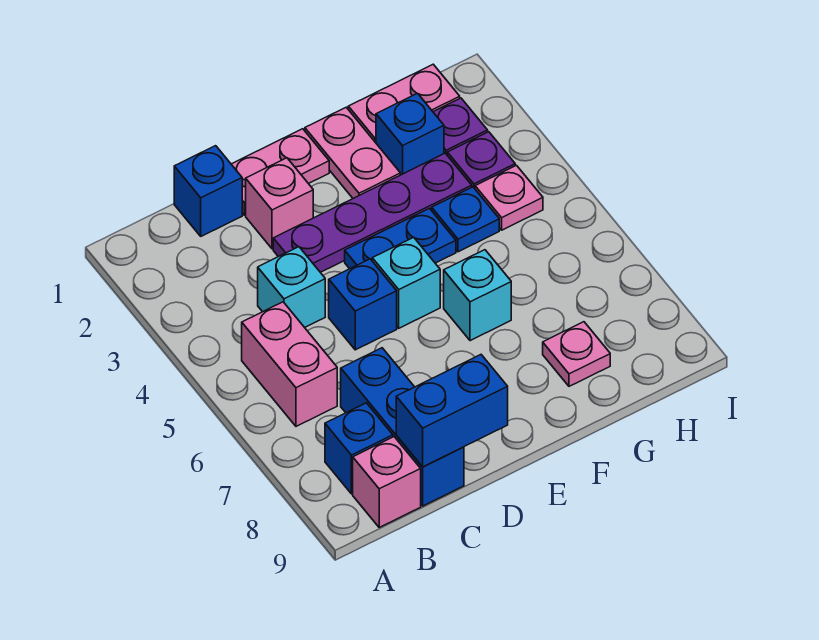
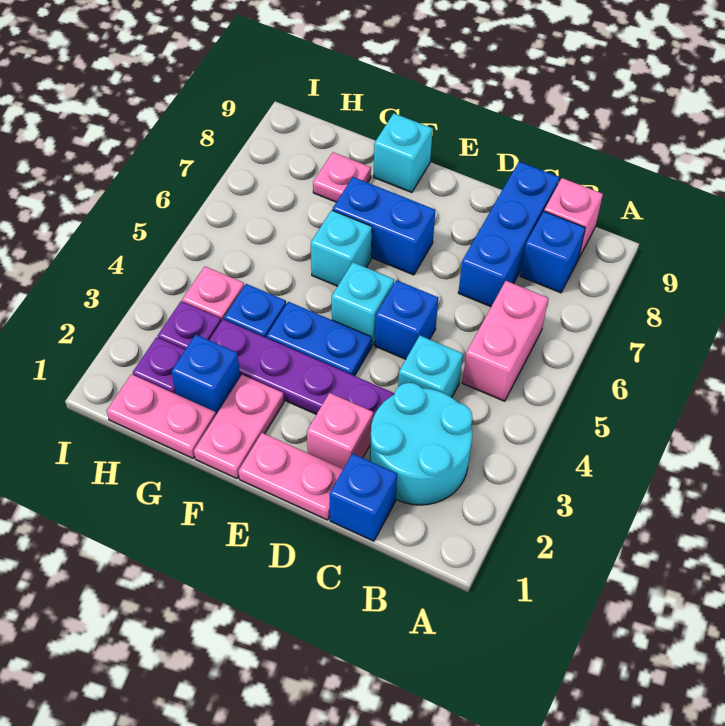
none -> cyan round brick B2:C3 level 1
blue brick C9:D9 level 2 -> blue brick E7:F7 level 1
none -> cyan brick F9 level 1

